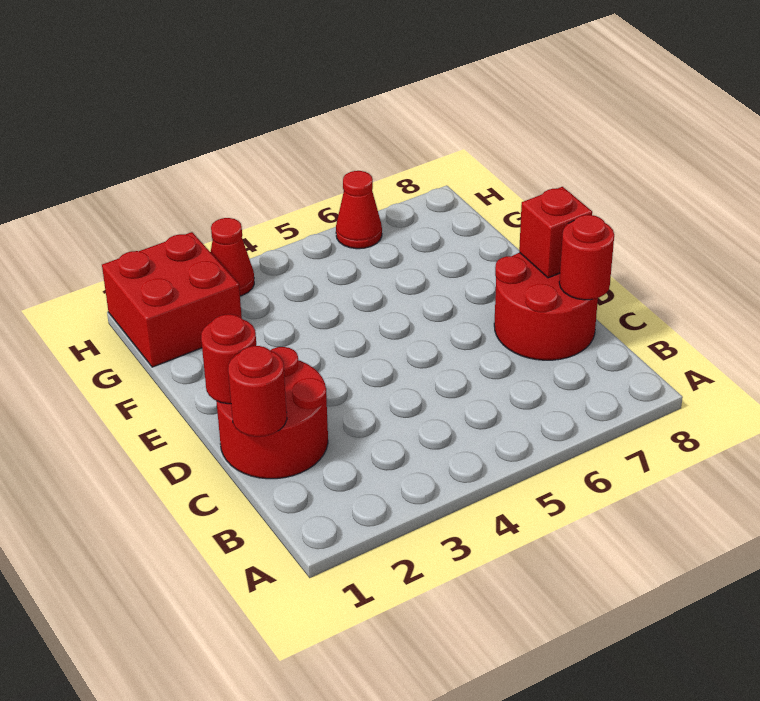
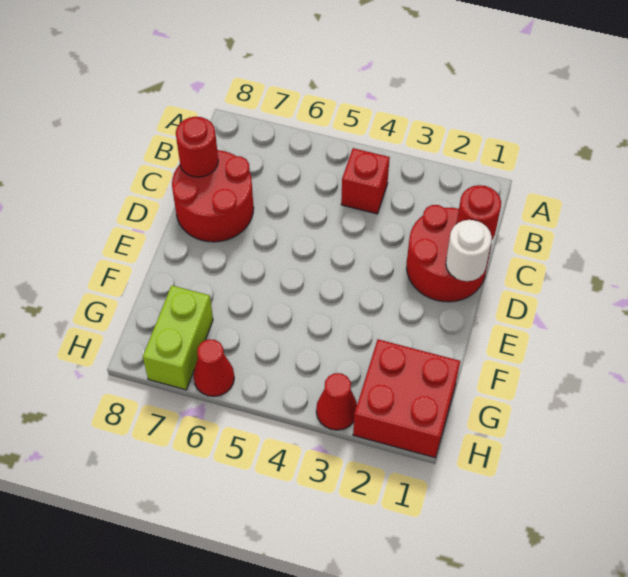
red round brick D1 level 2 -> white round brick D1 level 2
red brick D8 level 2 -> red brick B4 level 1
none -> lime brick G7:H7 level 1

